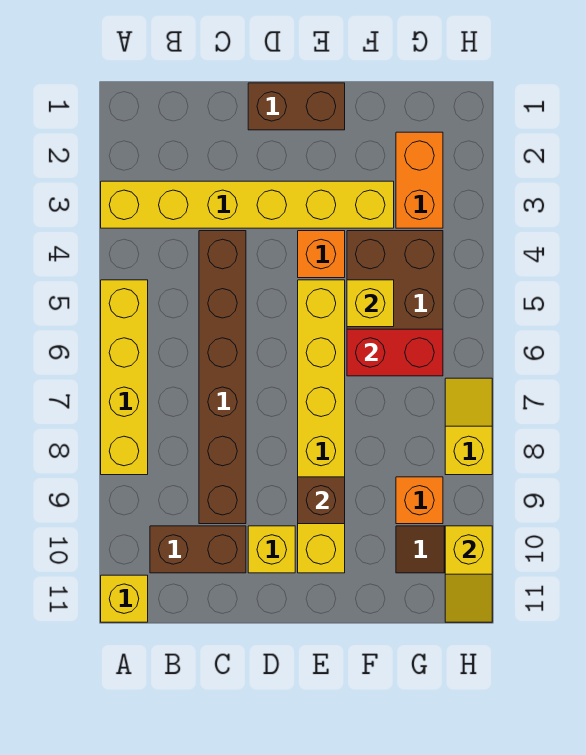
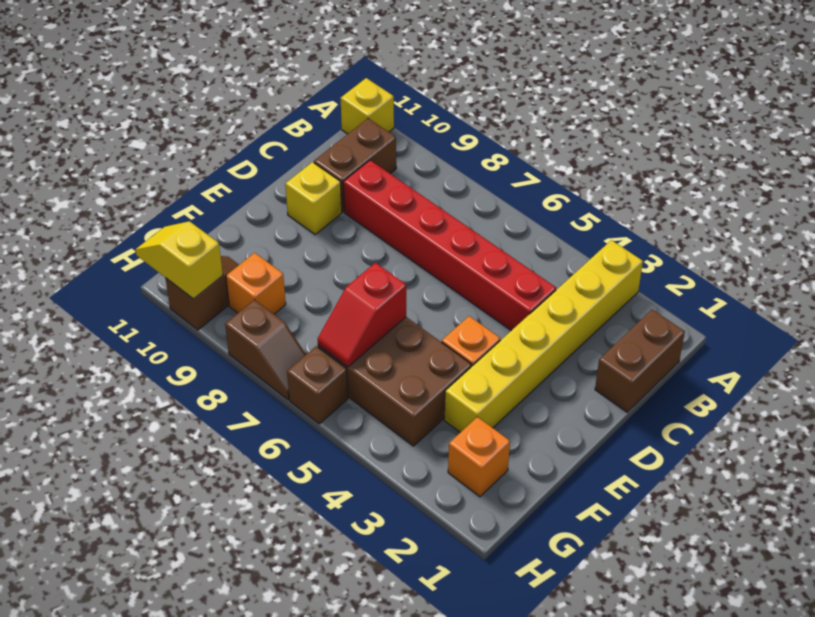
yellow brick A5:A8 level 1 -> none
brown brick C4:C9 level 1 -> red brick C4:C9 level 1
brown brick D1:E1 level 1 -> brown brick B1:C1 level 1
yellow brick E5:E10 level 1 -> none
brown brick E9 level 2 -> brown brick H6 level 1
yellow brick F5 level 2 -> none
red brick F6:G6 level 2 -> red slope F6:G6 level 2 top F
orange brick G2:G3 level 1 -> orange brick G2 level 1
yellow slope H7:H8 level 1 top 8 -> brown slope H7:H8 level 1 top 8

